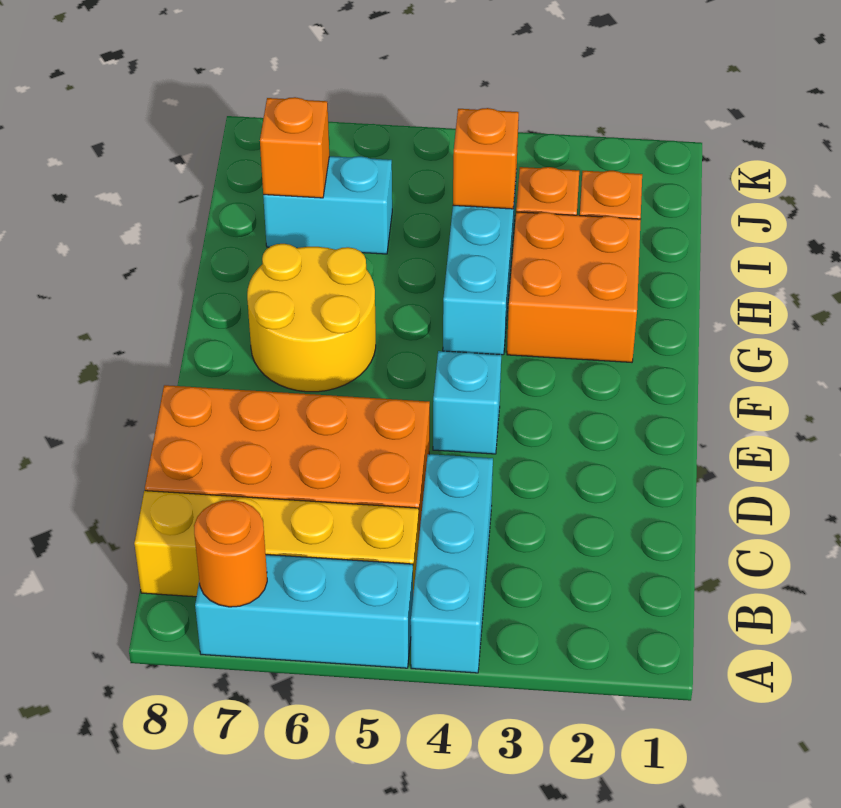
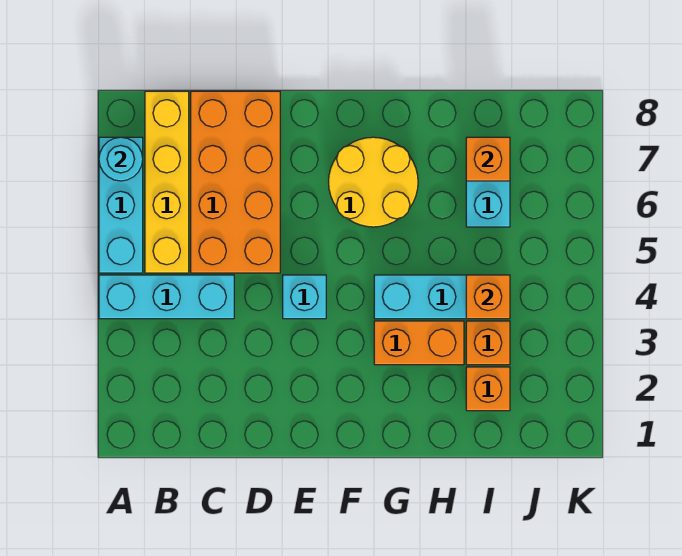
orange round brick A7 level 2 -> cyan round brick A7 level 2
orange brick G2:H3 level 1 -> orange brick G3:H3 level 1

